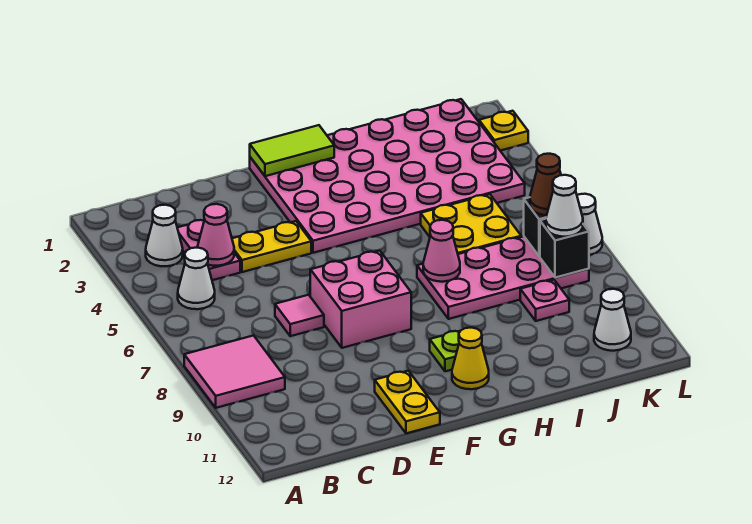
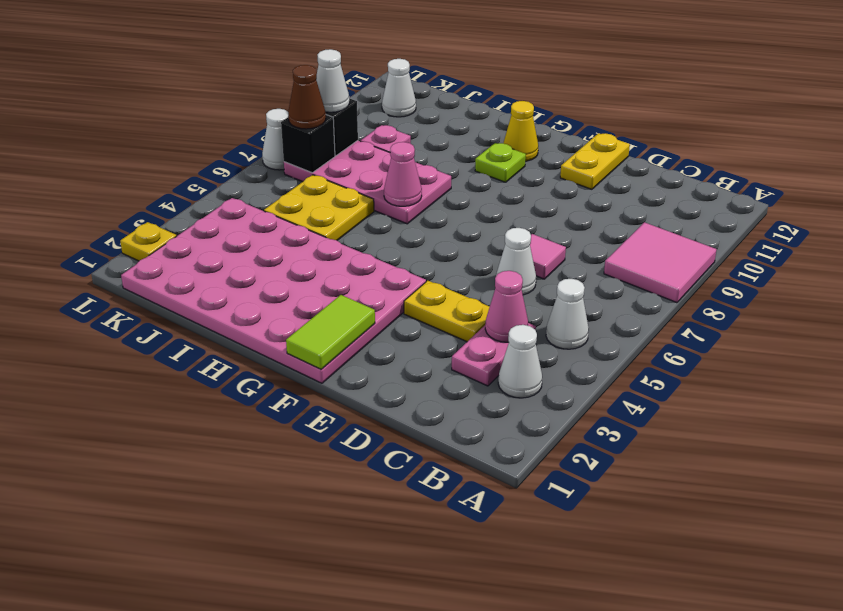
none -> white cone D6 level 1
pink brick E7:F8 level 1 -> none
lime tile F1:G1 level 2 -> lime tile F1:F2 level 2

